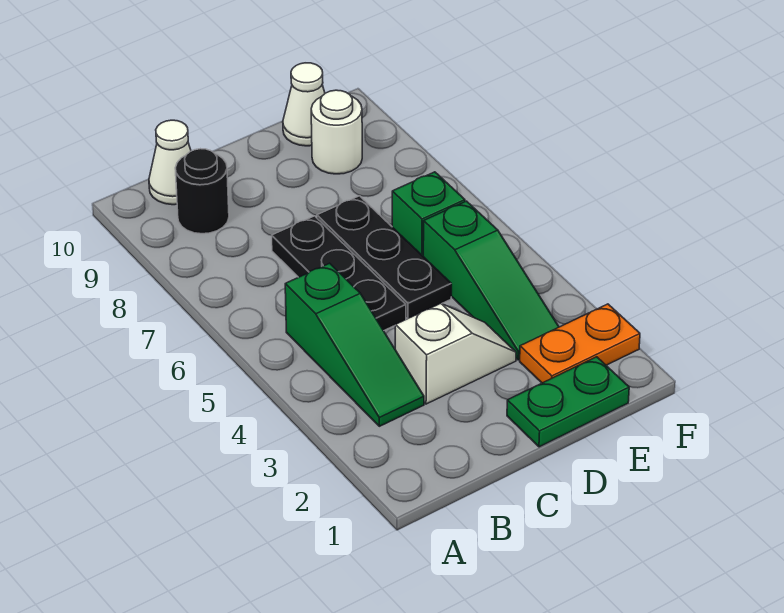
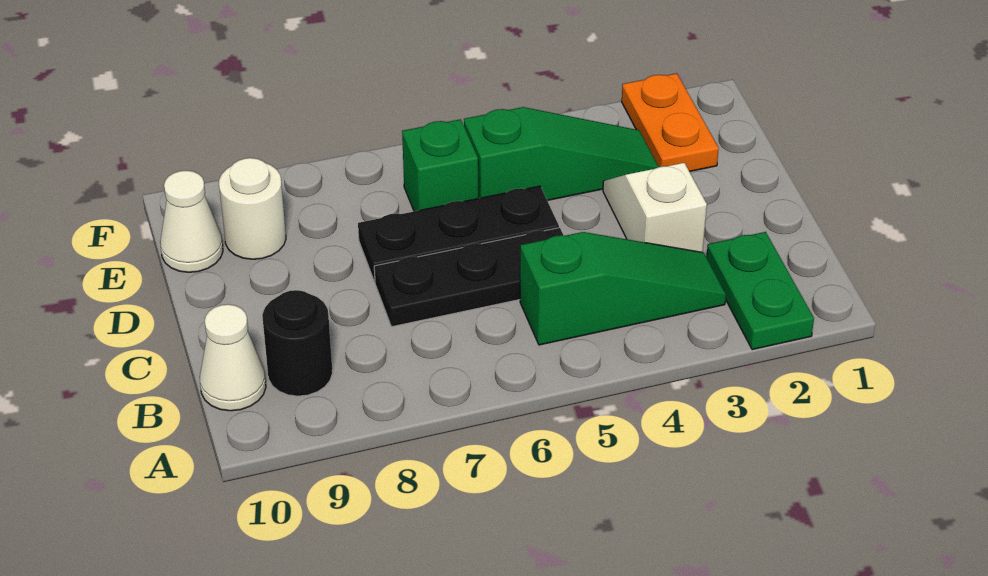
green plate D1:E1 level 1 -> green plate A2:B2 level 1

